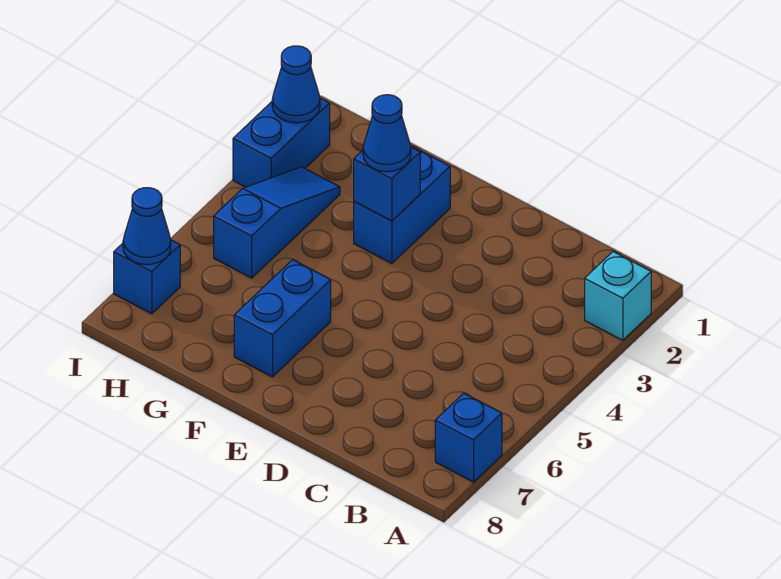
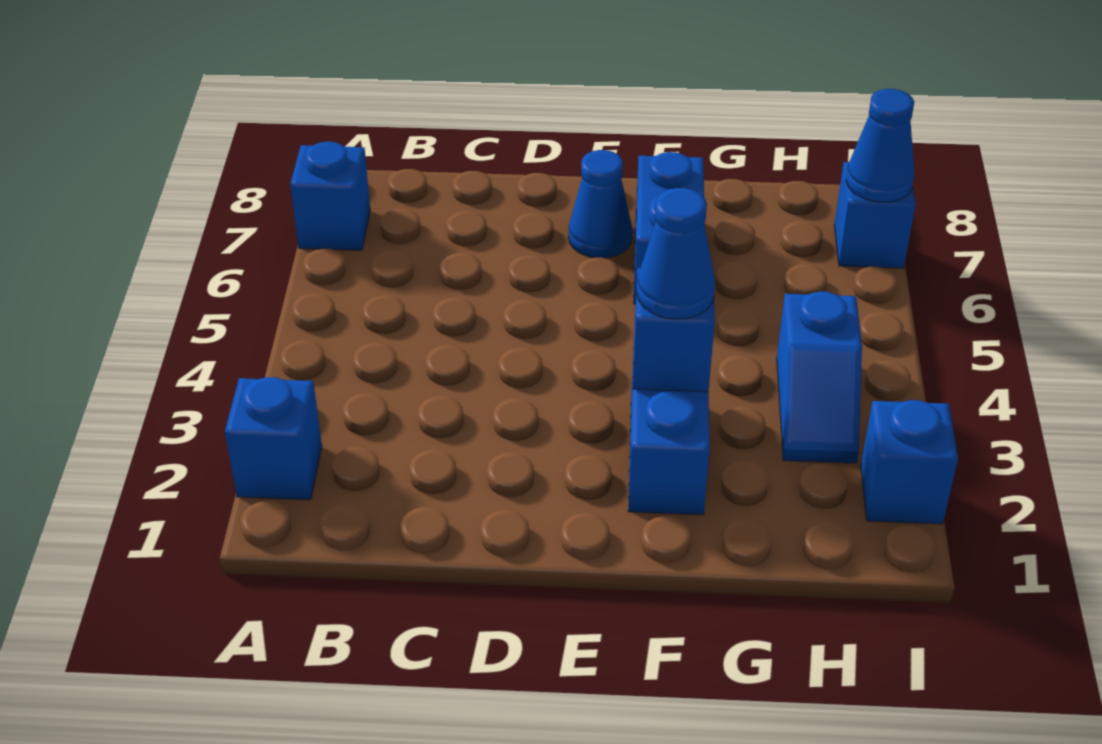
cyan brick A2 level 1 -> blue brick A2 level 1
blue slope H3:H5 level 1 top 5 -> blue slope H3:H4 level 1 top 4
blue brick I2:I3 level 1 -> blue brick I2 level 1
blue cone I2 level 2 -> blue cone E7 level 1

